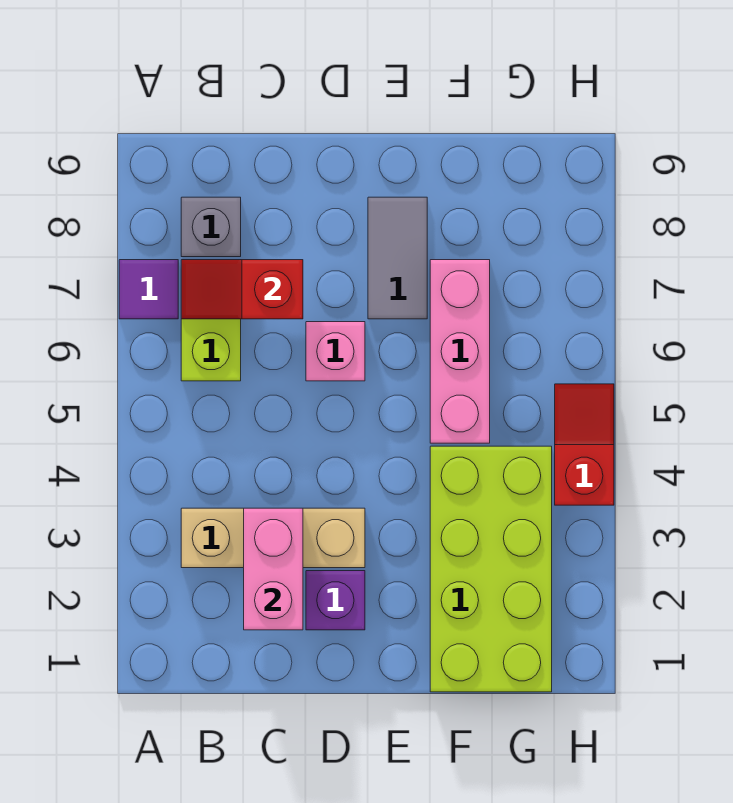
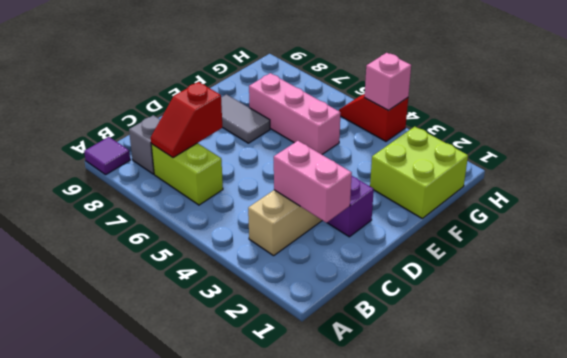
purple tile A7 level 1 -> purple tile A9 level 1
pink brick D6 level 1 -> pink brick H4 level 2
lime brick F1:G4 level 1 -> lime brick F1:G2 level 1

